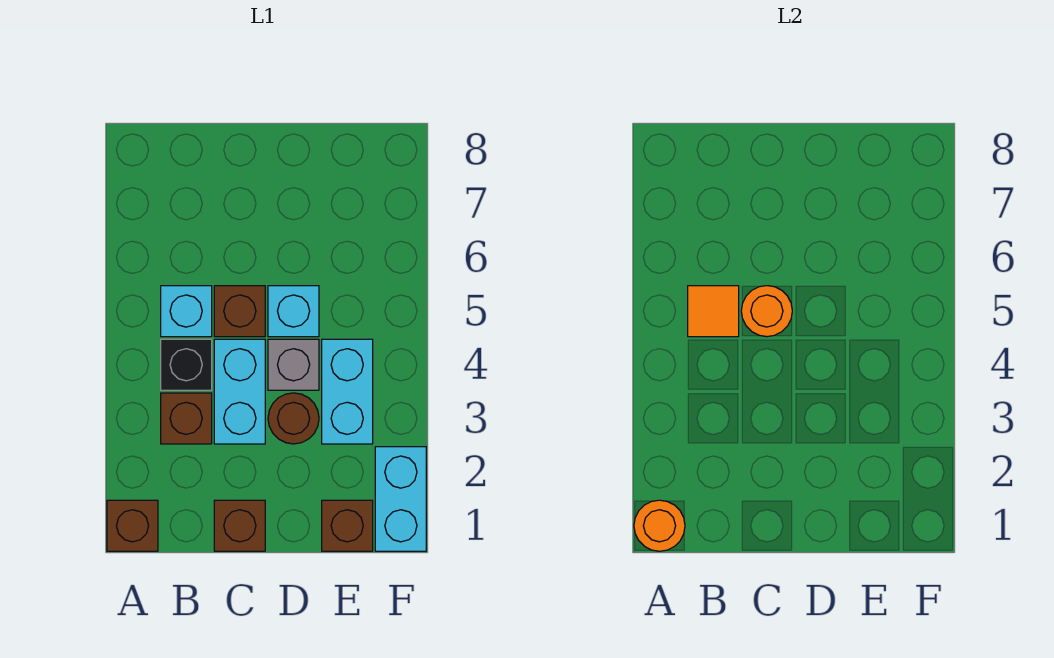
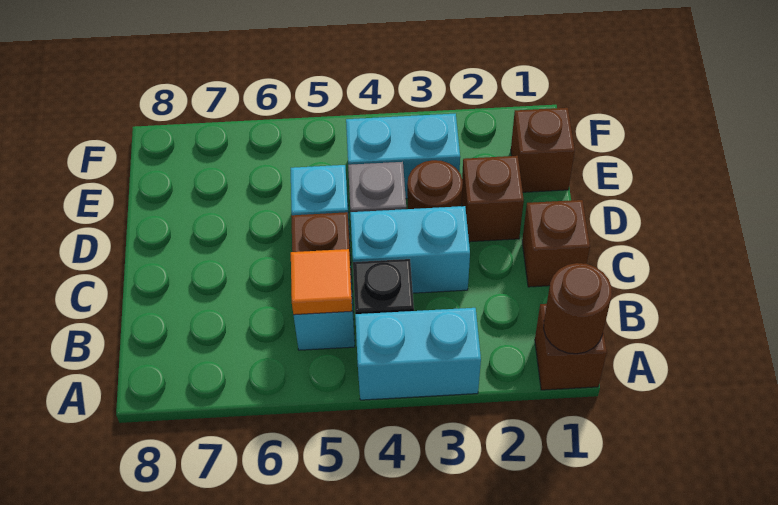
orange round brick A1 level 2 -> brown round brick A1 level 2
brown brick B3 level 1 -> brown brick D2 level 1
orange round brick C5 level 2 -> none
cyan brick F1:F2 level 1 -> cyan brick A3:A4 level 1

